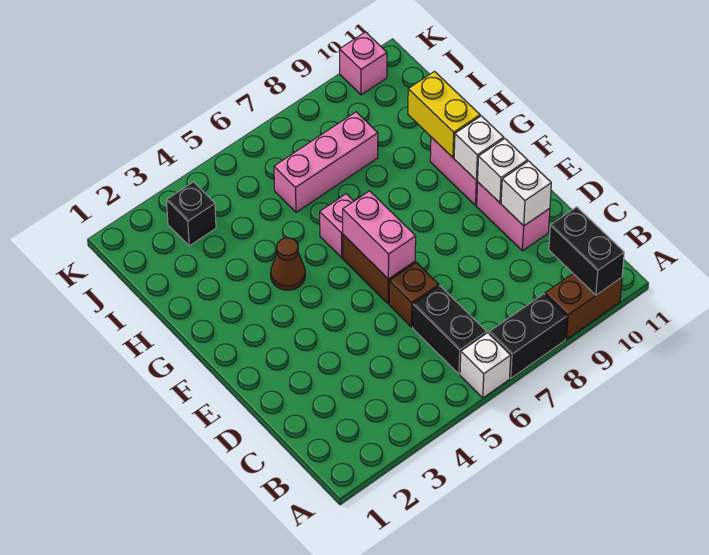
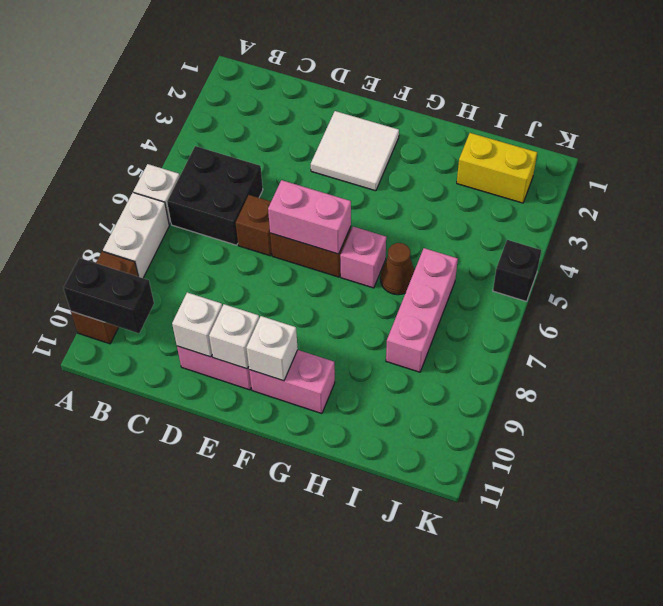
black brick A7:A8 level 1 -> white brick A7:A8 level 1
black brick B6:C6 level 1 -> black brick B5:C6 level 1
none -> white tile E2:F3 level 1
brown cone G4 level 1 -> brown cone H6 level 1
yellow brick G10:H10 level 2 -> yellow brick I2:J2 level 1
black brick J3 level 1 -> black brick K5 level 1
pink brick K10 level 1 -> none

